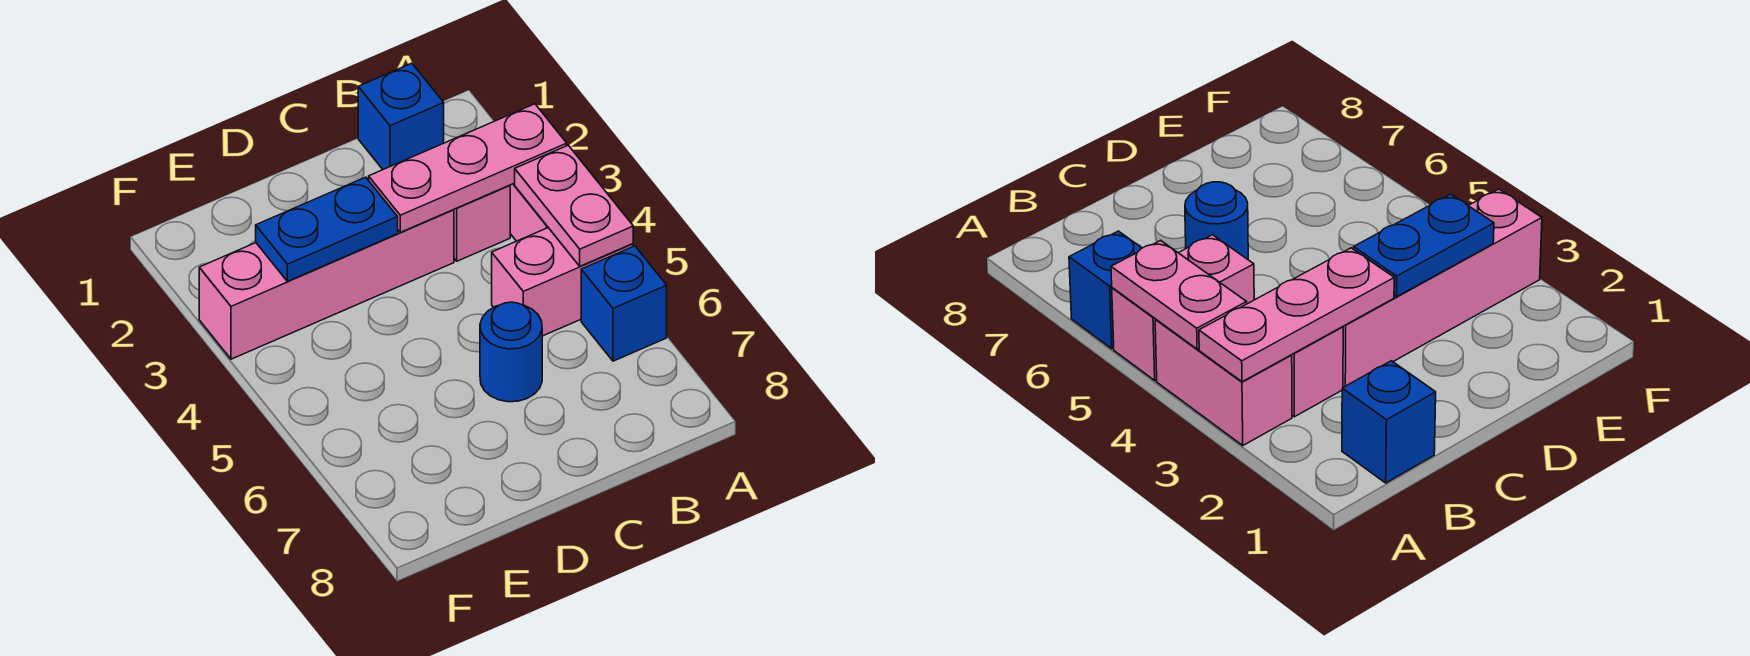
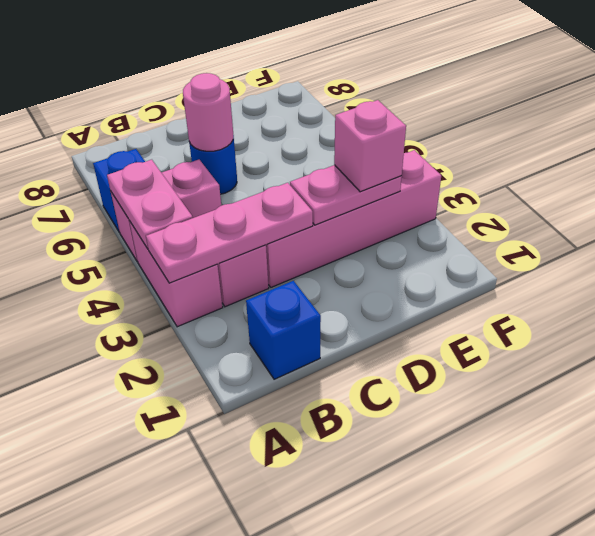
none -> pink round brick C6 level 2
blue plate D3:E3 level 2 -> pink plate D3:E3 level 2
none -> pink brick E3 level 3

